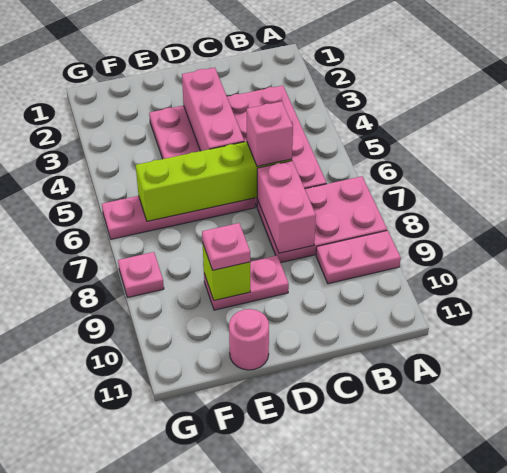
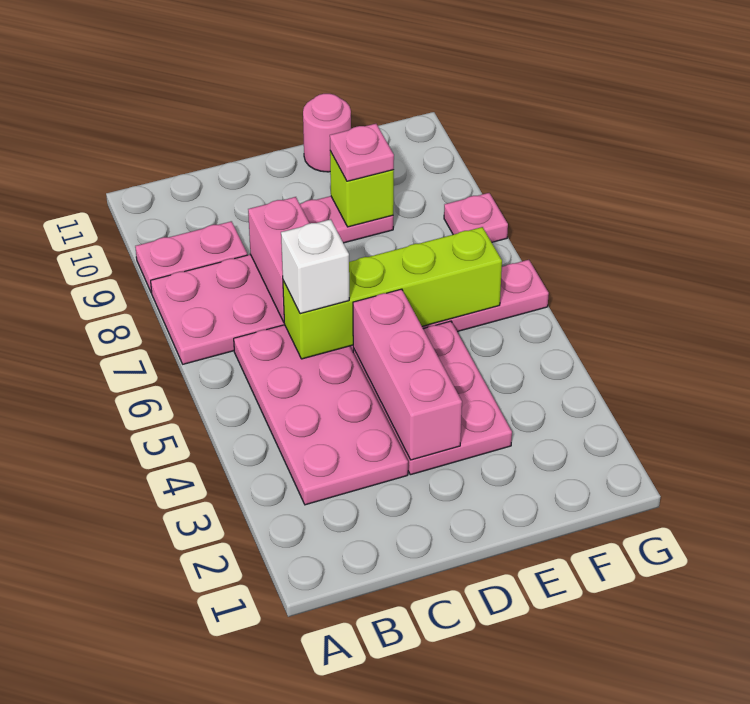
pink brick C6 level 3 -> white brick C6 level 3

